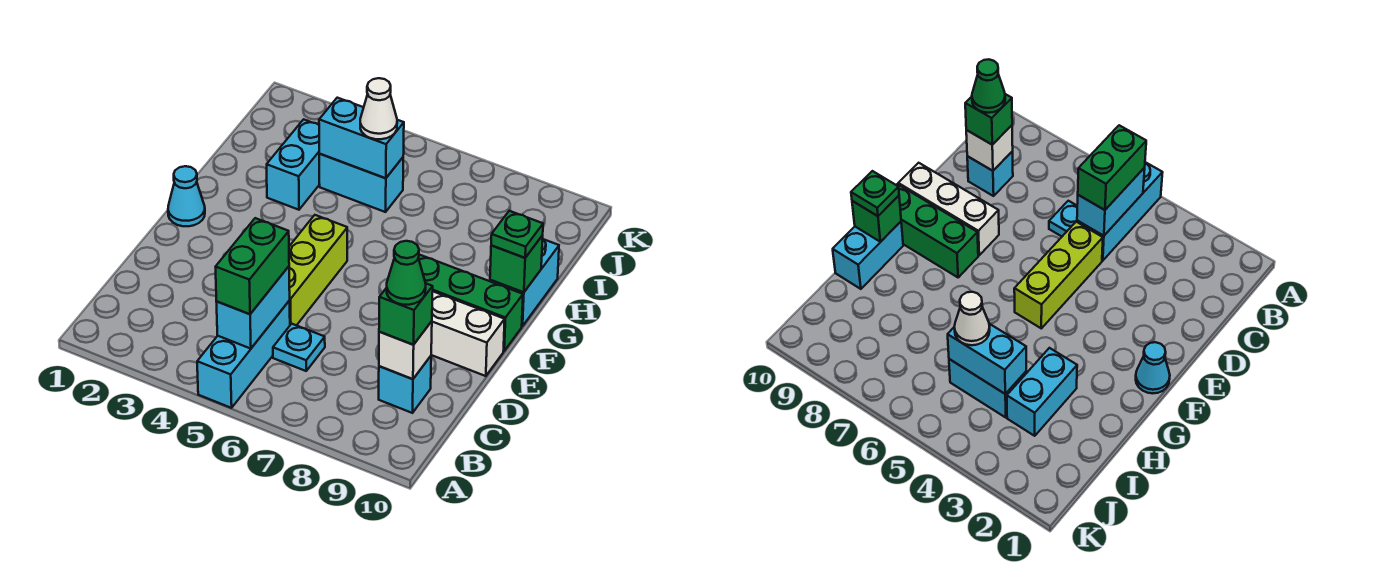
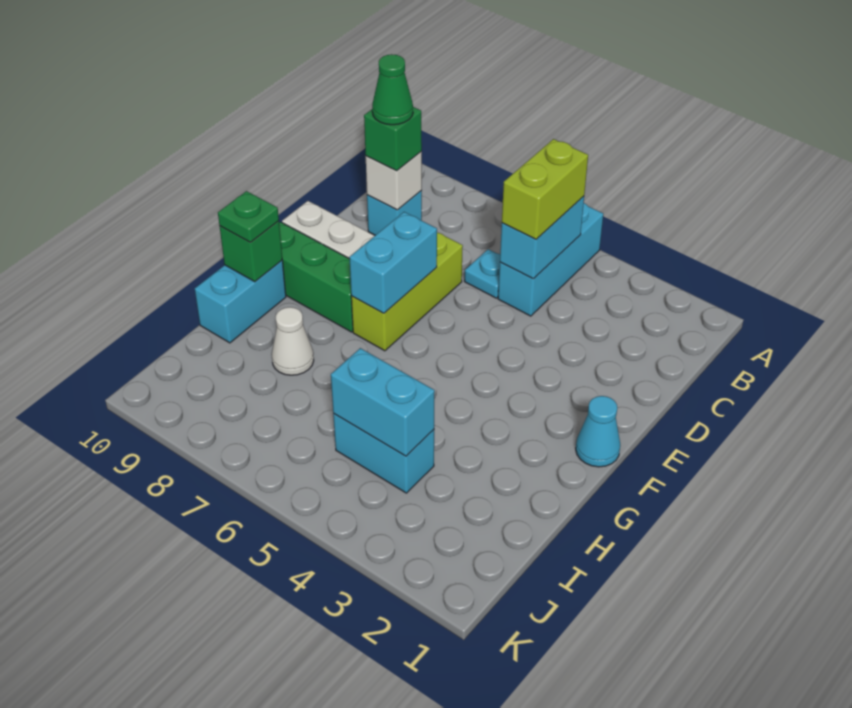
green brick B5:C5 level 3 -> lime brick B5:C5 level 3
lime brick D5:F5 level 1 -> lime brick D7:F7 level 1
cyan brick H3:I3 level 1 -> cyan brick E7:F7 level 2
white cone I5 level 3 -> white cone H8 level 1

